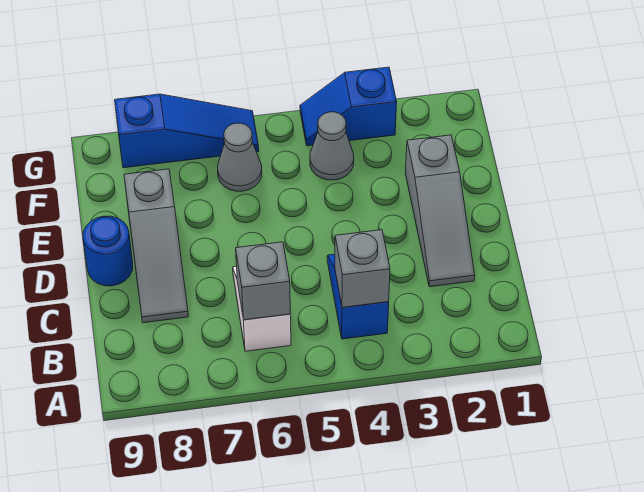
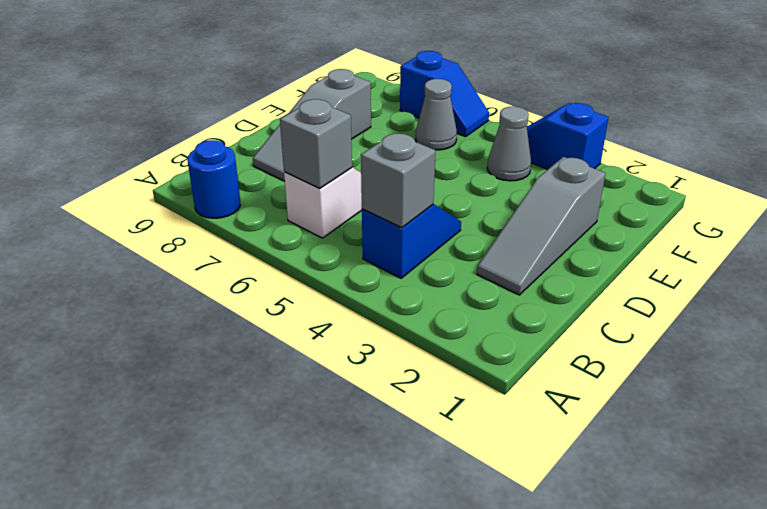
blue round brick D9 level 1 -> blue round brick A8 level 1
blue slope G6:G8 level 1 top 8 -> blue slope G6:G7 level 1 top 7

